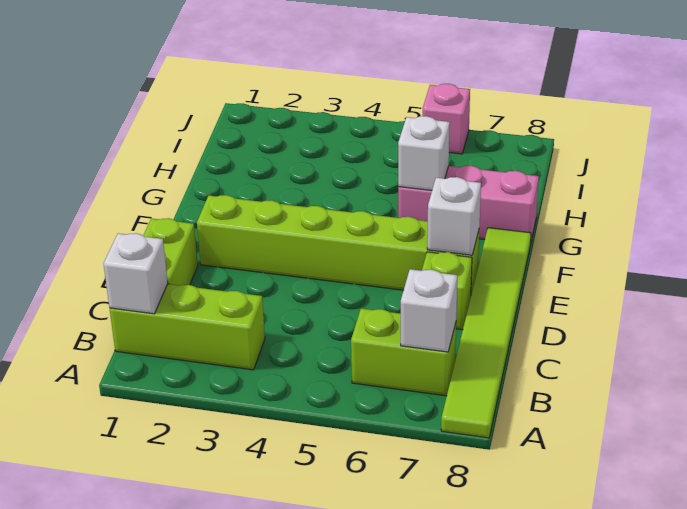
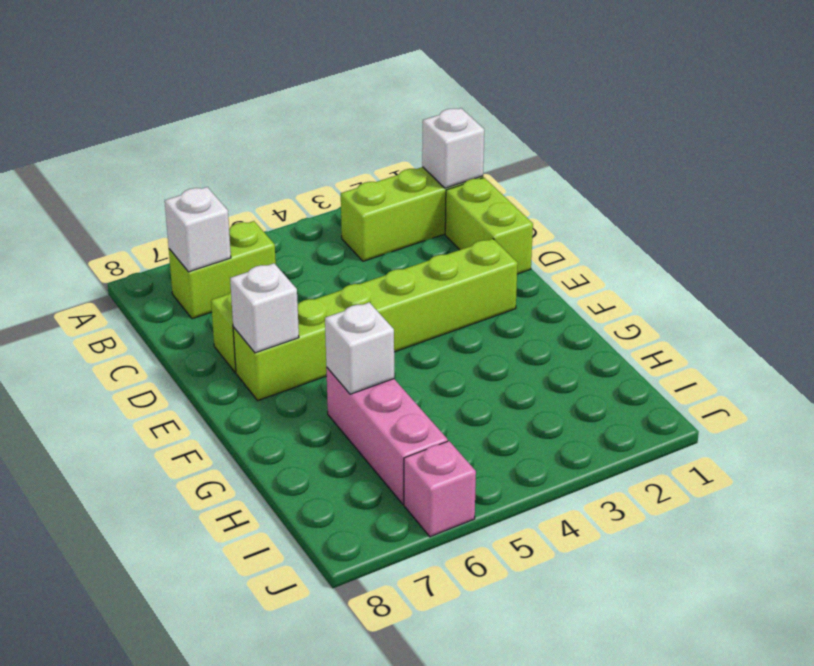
lime tile A8:F8 level 1 -> none
pink brick G6:G8 level 1 -> pink brick G6:I6 level 1

